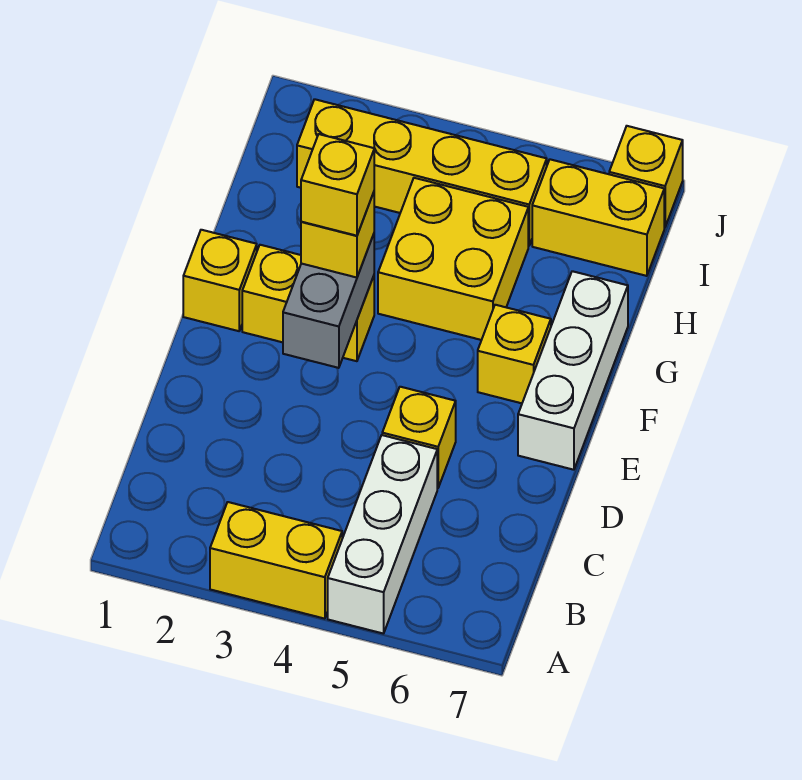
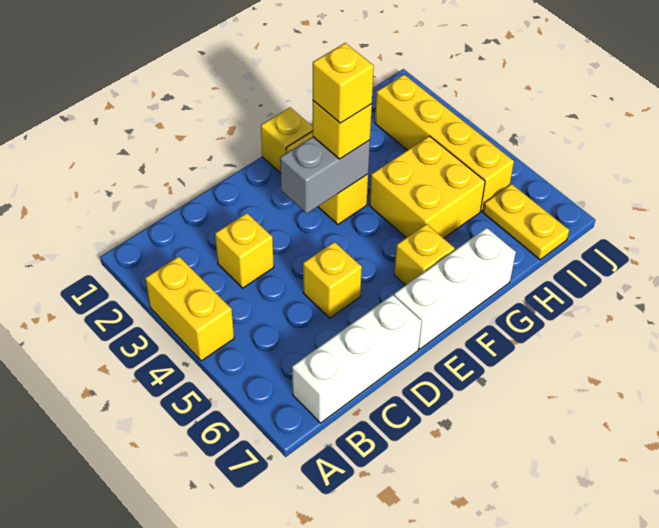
white brick A5:C5 level 1 -> white brick B7:D7 level 1
yellow brick I6:I7 level 1 -> yellow plate I6:I7 level 1
yellow brick J7 level 1 -> yellow brick C3 level 1

